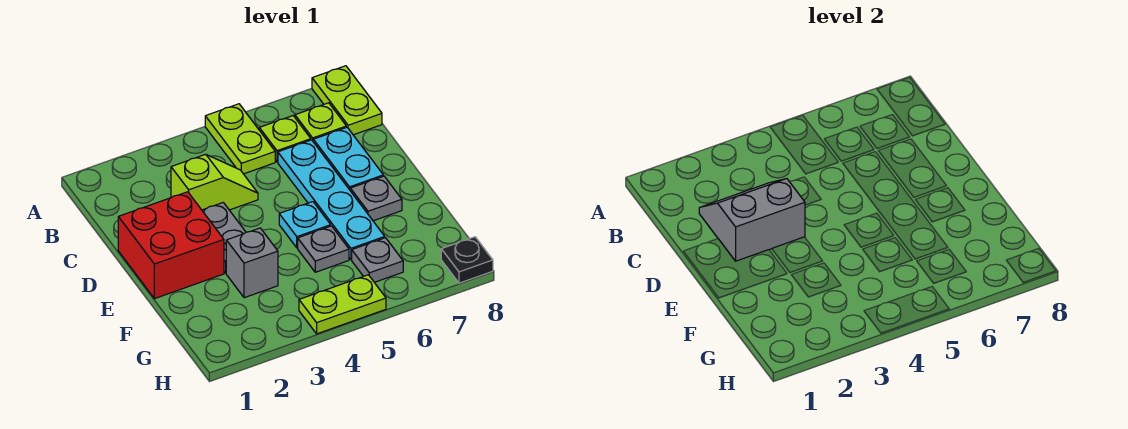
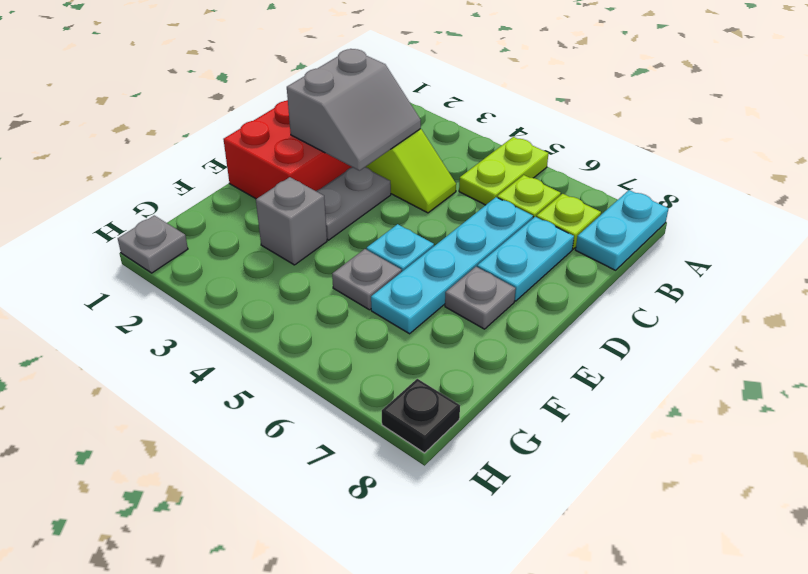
lime plate A8:B8 level 1 -> cyan plate A8:B8 level 1
grey slope C2:D3 level 2 top D -> grey slope C2:D3 level 2 top 2
grey plate G6 level 1 -> grey plate H1 level 1
lime plate H4:H5 level 1 -> none

